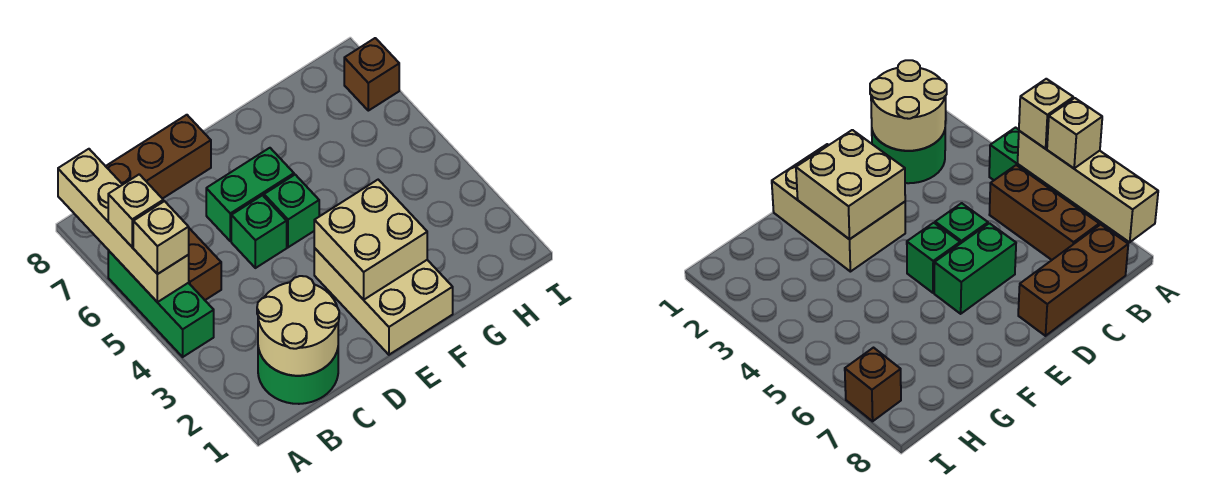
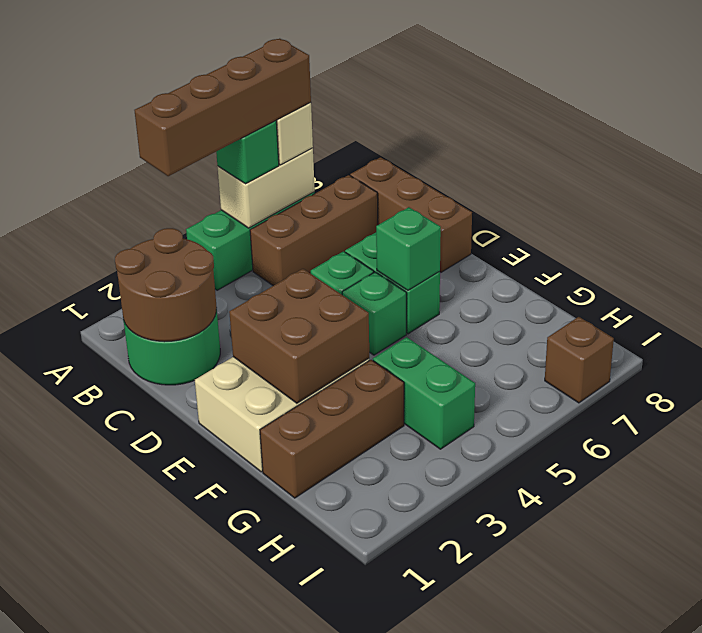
none -> brown brick A3:A6 level 4
tan brick A5:A8 level 2 -> tan brick A5:A6 level 2
tan brick A5 level 3 -> green brick A5 level 3
tan round brick B1:C2 level 2 -> brown round brick B1:C2 level 2
tan brick E2:F3 level 2 -> brown brick E2:F3 level 2
none -> green brick E6 level 2
none -> brown brick G1:G3 level 1
none -> green brick G4:H4 level 1

